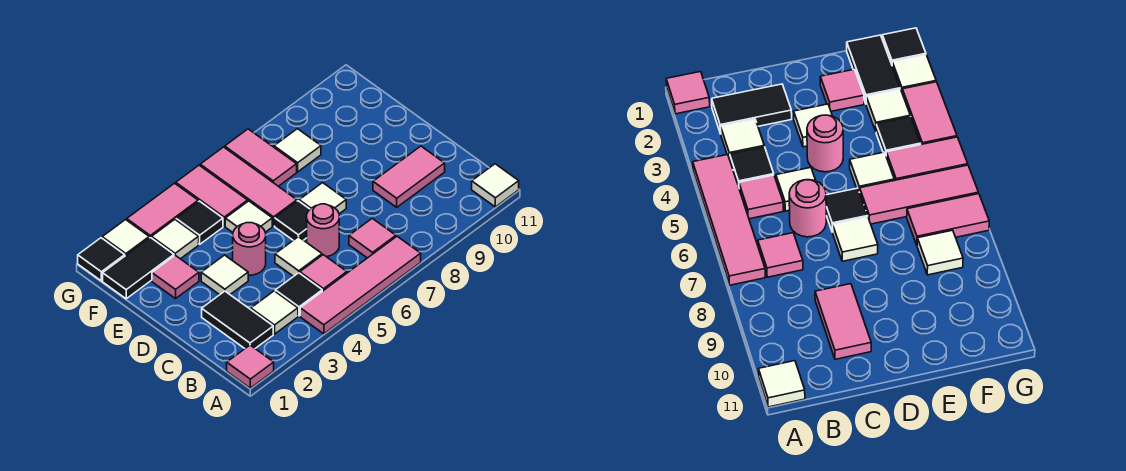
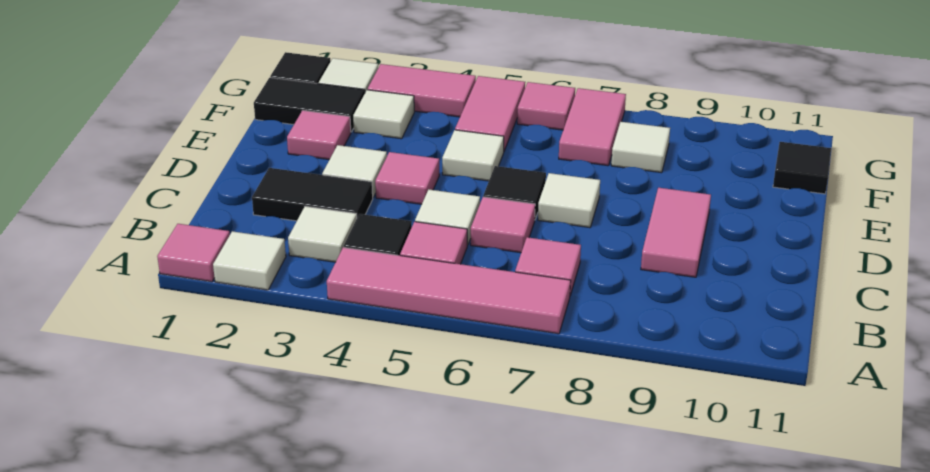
white tile A11 level 1 -> white tile A2 level 1
black tile B2:C2 level 1 -> black tile C2:C3 level 1
pink round brick C6 level 1 -> pink tile C6 level 1
pink tile C9:C10 level 1 -> pink tile C9:D9 level 1
pink round brick D4 level 1 -> pink tile D4 level 1
pink tile E6:G6 level 1 -> pink tile G6 level 1
black tile F4 level 1 -> black tile F11 level 1

